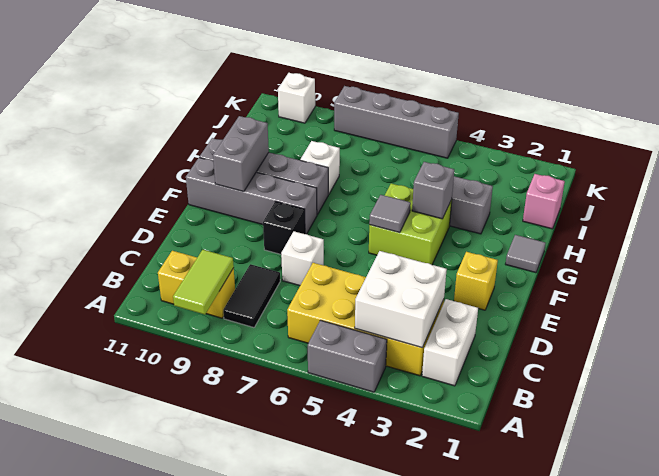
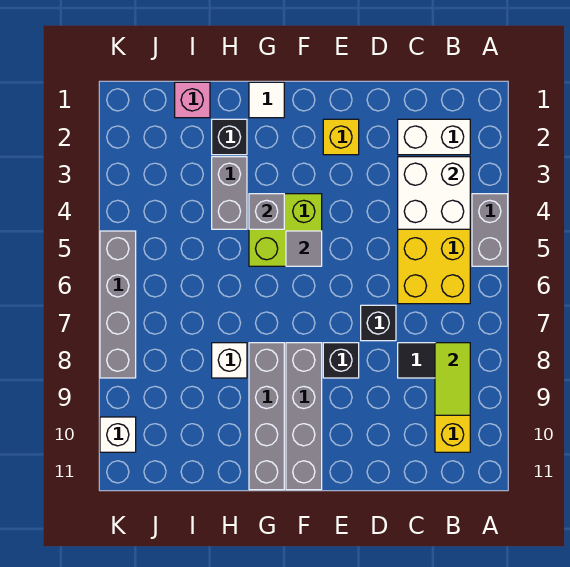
lime tile A9:B9 level 2 -> lime tile B8:B9 level 2
white brick D7 level 1 -> black brick D7 level 1
grey brick F10:G10 level 2 -> none
grey tile G1 level 1 -> white tile G1 level 1
none -> black brick H2 level 1

